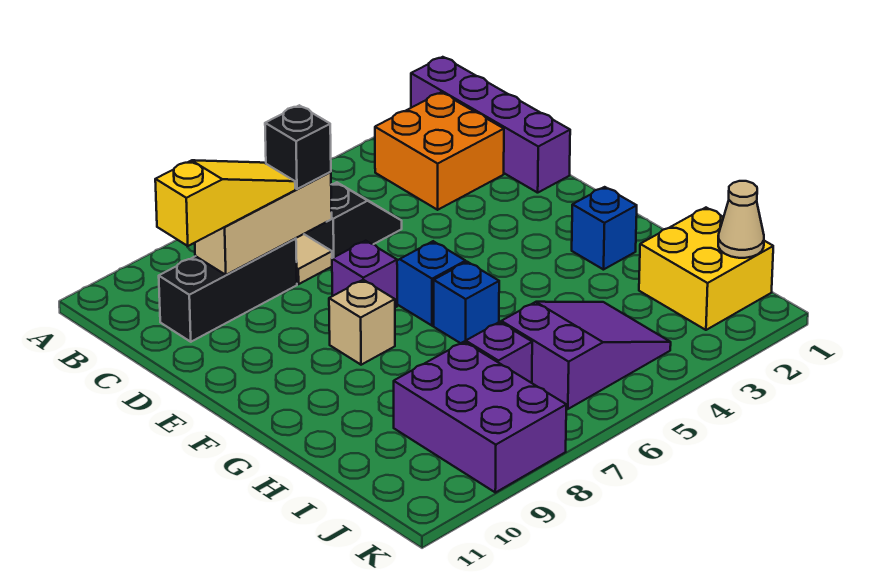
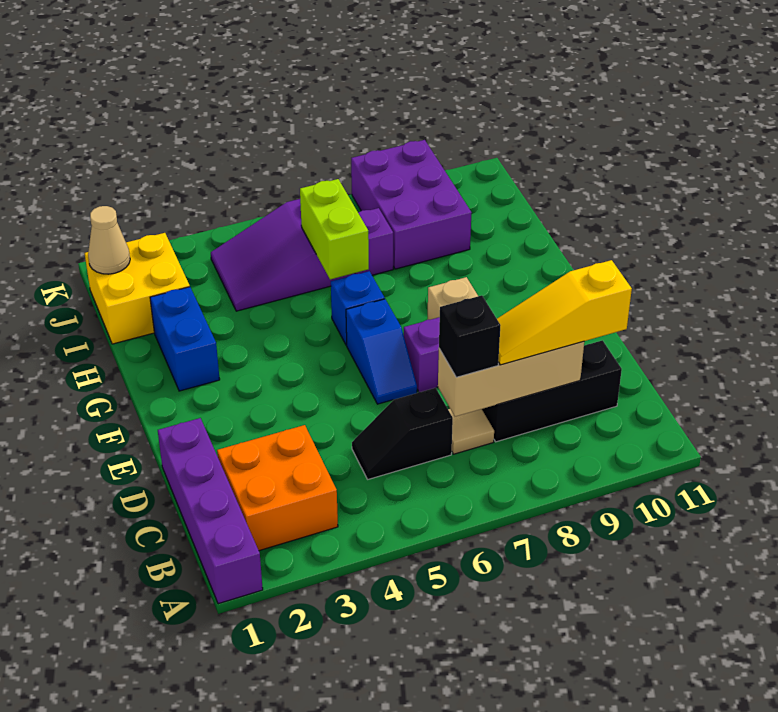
blue brick G2 level 1 -> blue brick G2:H2 level 1
none -> lime brick H6:I6 level 2

